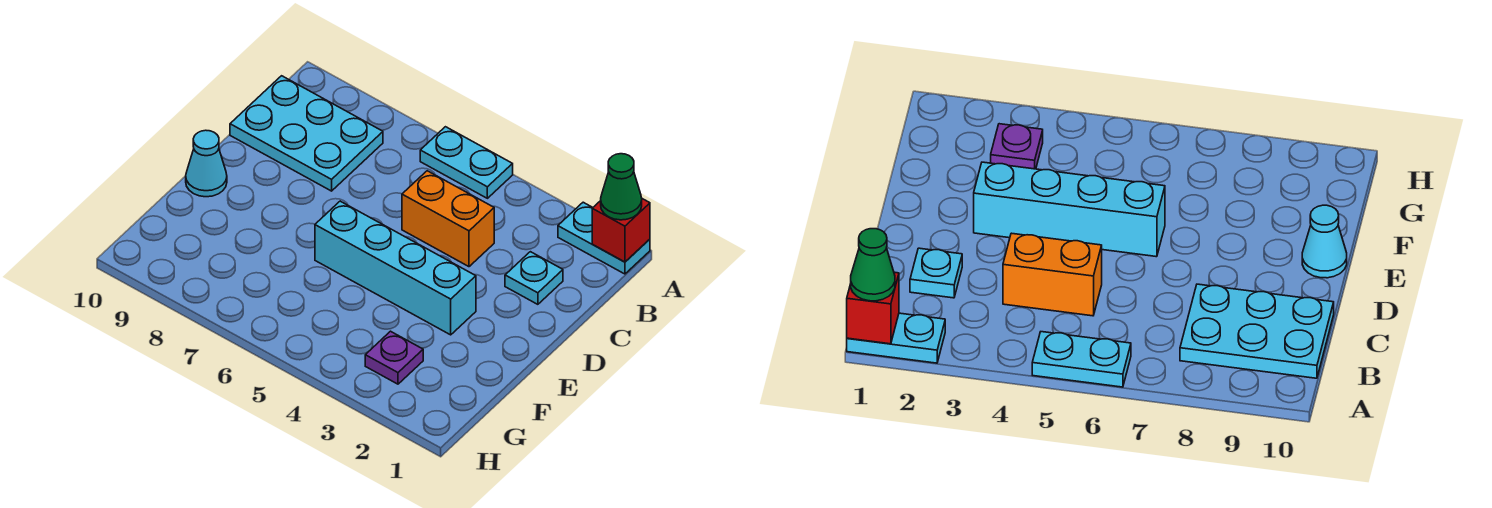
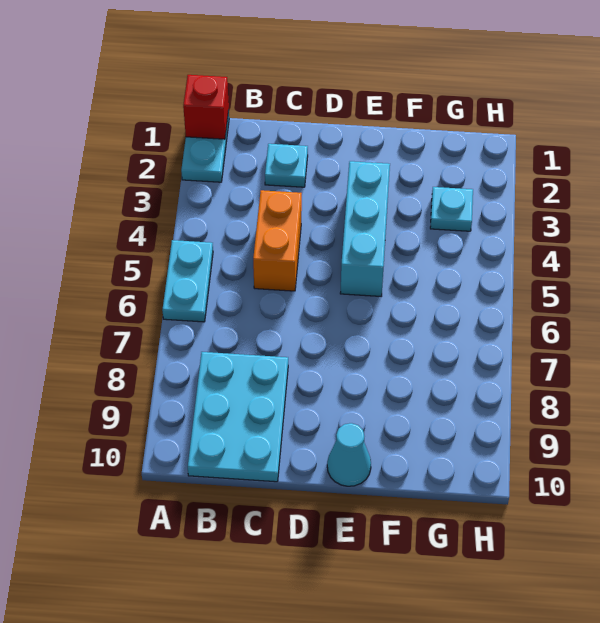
green cone A1 level 3 -> none
cyan brick E3:E6 level 1 -> cyan brick E3:E5 level 1
purple plate G3 level 1 -> cyan plate G3 level 1

